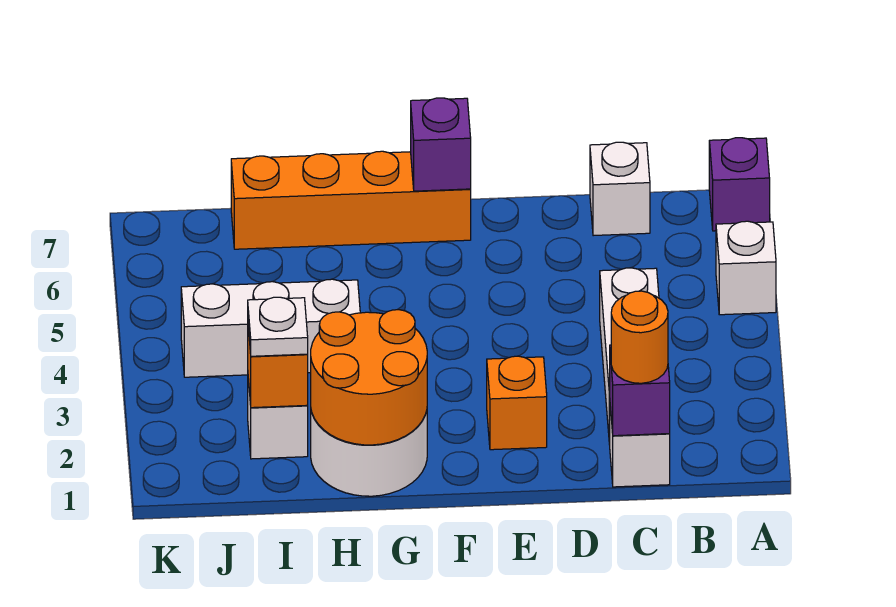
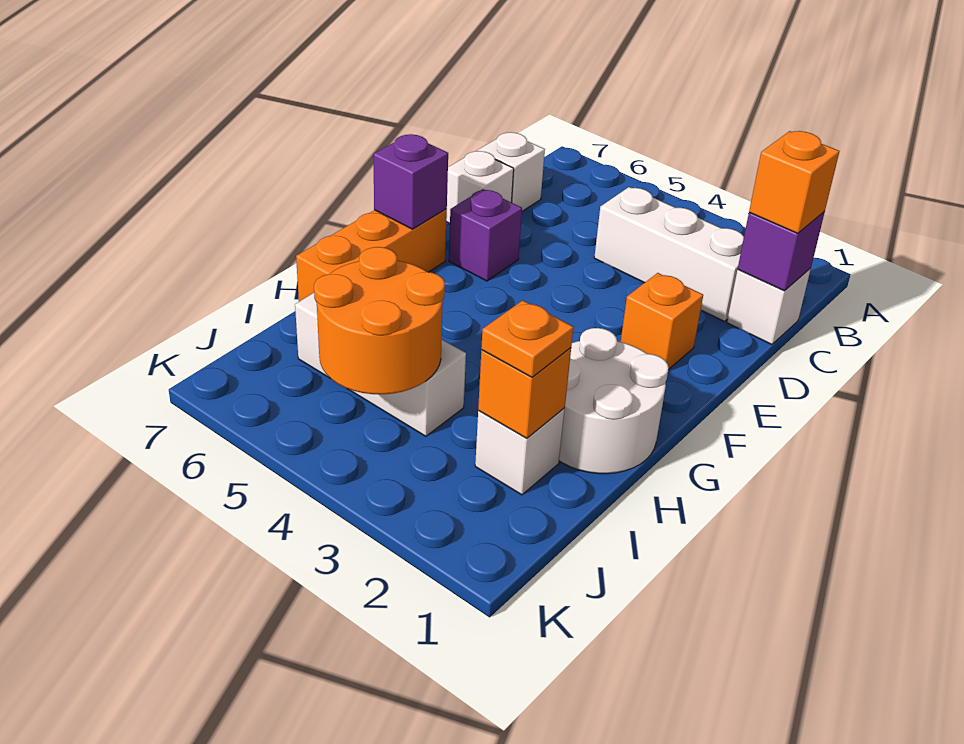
white brick A5 level 1 -> white brick D7 level 1
purple brick A7 level 1 -> purple brick E6 level 1
orange round brick C1 level 3 -> orange brick C1 level 3
orange brick F7:I7 level 1 -> orange brick F7:H7 level 1
orange round brick G1:H2 level 2 -> orange round brick I4:J5 level 2
white brick H4:J4 level 1 -> white brick I4:I6 level 1
white plate I2 level 3 -> orange plate I2 level 3

